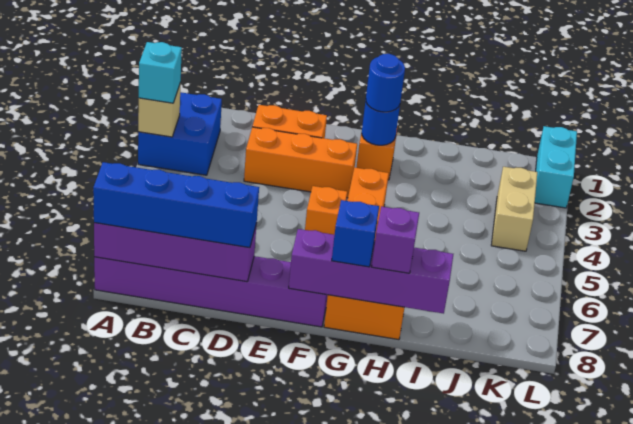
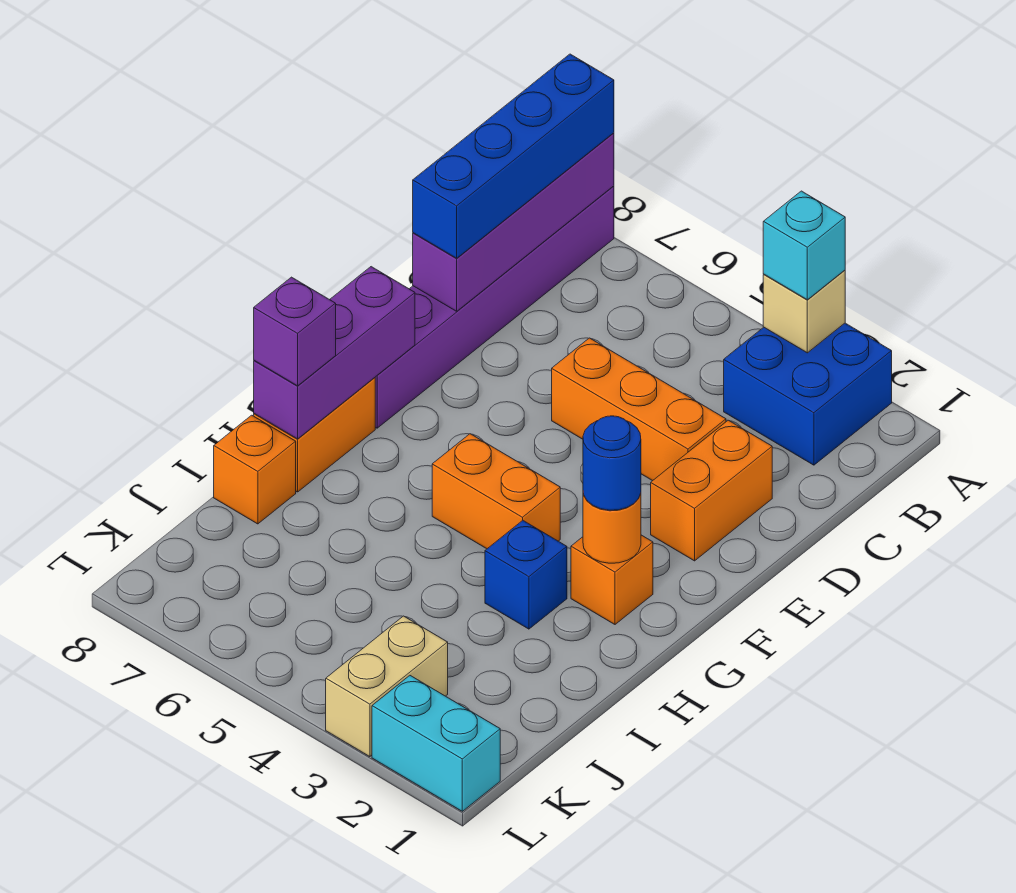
orange brick D3:F3 level 1 -> orange brick D3:D5 level 1
orange brick F5 level 1 -> orange brick I8 level 1
purple brick F8:I8 level 2 -> purple brick F8:H8 level 2
blue round brick G2 level 2 -> orange round brick G2 level 2
blue brick G8 level 3 -> blue brick H3 level 1
tan brick K3:K4 level 1 -> tan brick K3:L3 level 1

